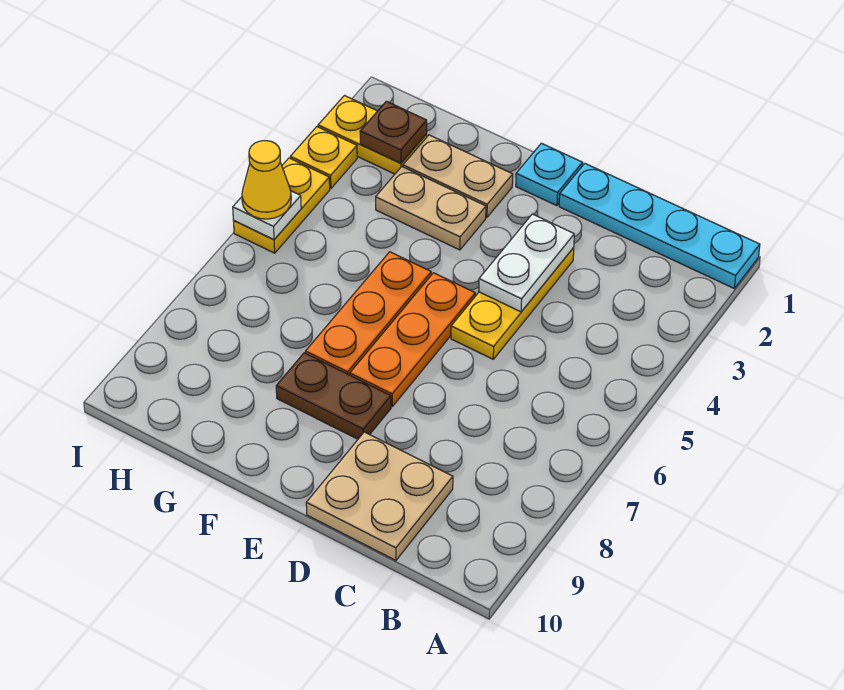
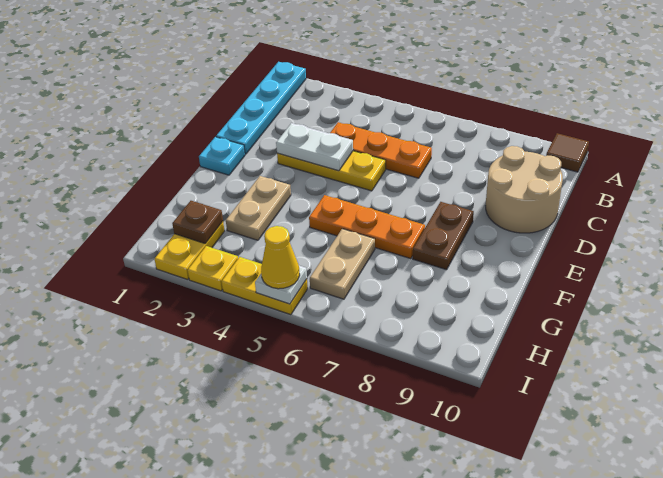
none -> brown tile A10 level 1
tan plate C9:D10 level 1 -> tan round brick C9:D10 level 1
orange plate E5:E7 level 1 -> orange plate C4:C6 level 1
tan plate F2:G2 level 1 -> tan plate G6:H6 level 1

